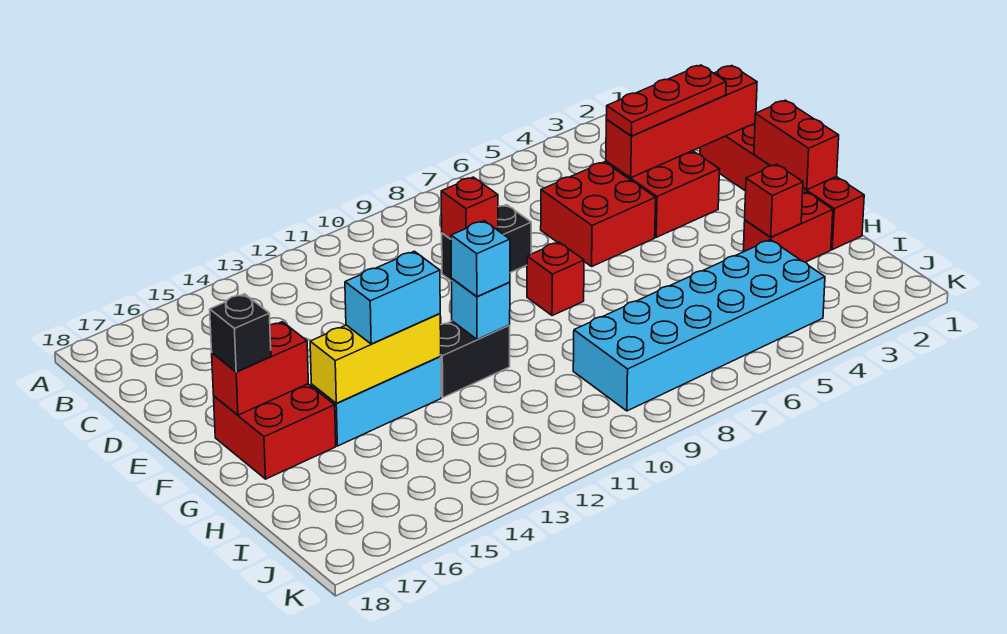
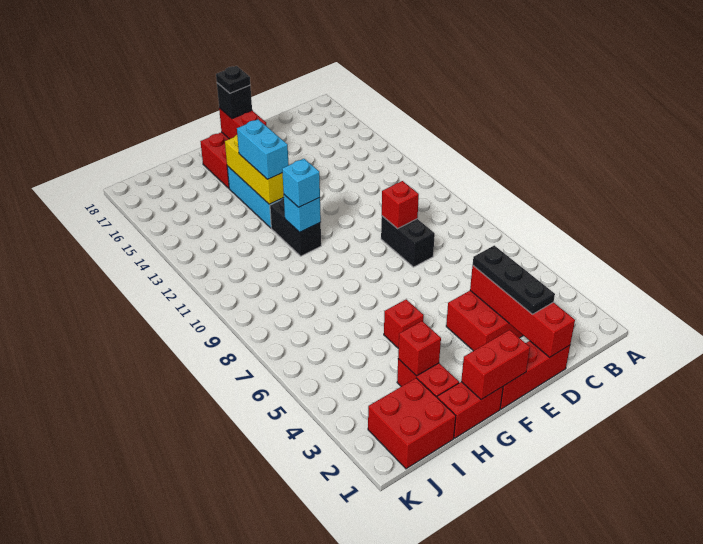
red plate D2:D4 level 3 -> black plate D2:D4 level 3
red brick D5:E6 level 1 -> red brick I1:J2 level 1
red brick F8 level 1 -> red brick G5 level 1
none -> black plate F17 level 4
cyan brick I4:J9 level 1 -> none

